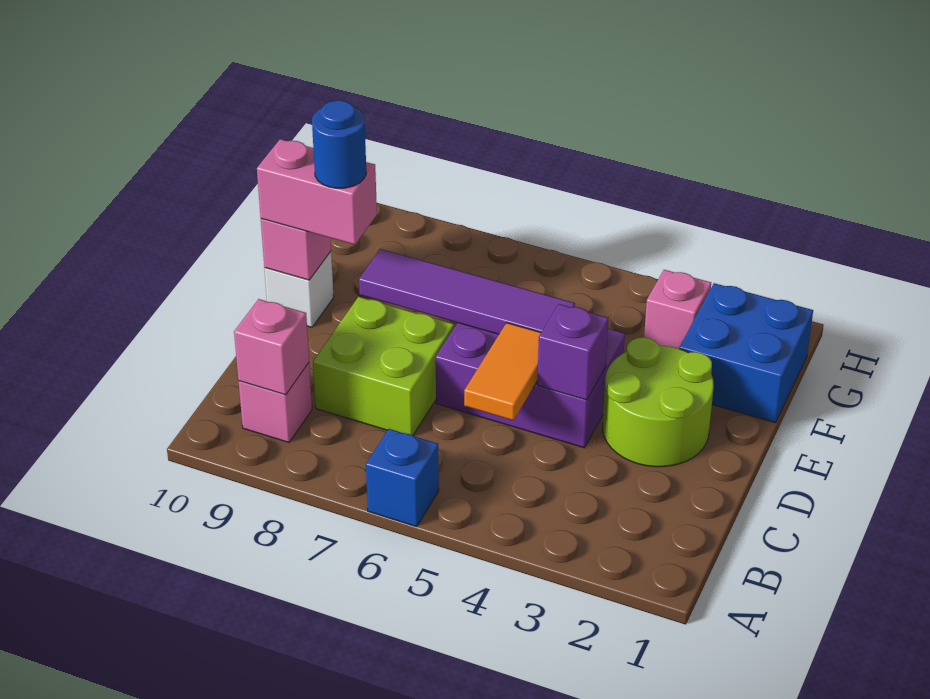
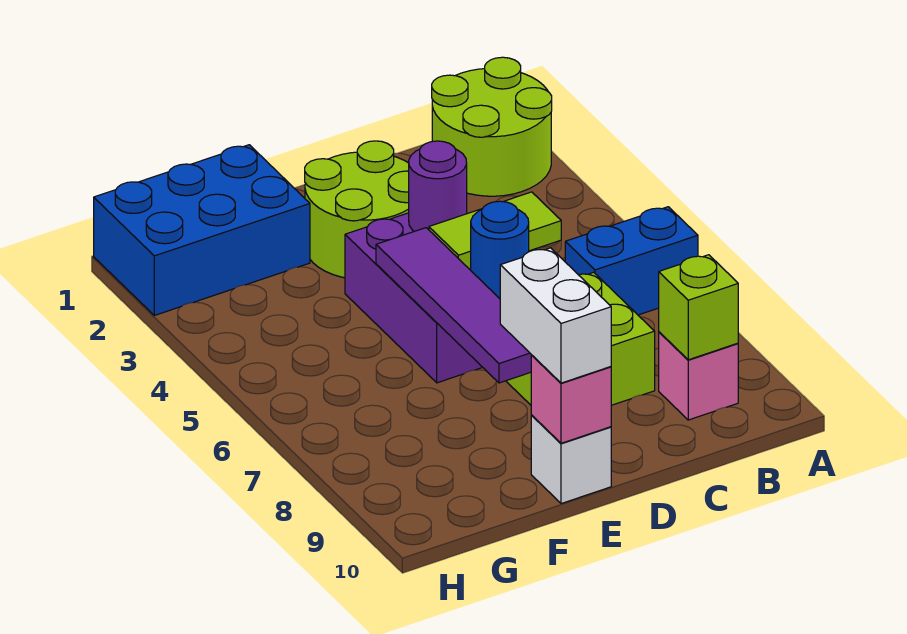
none -> lime round brick A1:B2 level 1
blue brick A6 level 1 -> blue brick A6:B6 level 1
pink brick B9 level 2 -> lime brick B9 level 2
orange tile C5:D5 level 2 -> lime tile C5:D5 level 2
purple brick D4 level 2 -> purple round brick D4 level 2
pink brick E9:E10 level 3 -> white brick E9:E10 level 3
blue round brick E9 level 4 -> blue round brick D6 level 2
blue brick F1:G2 level 1 -> blue brick F1:H2 level 1
pink brick G3 level 1 -> none

